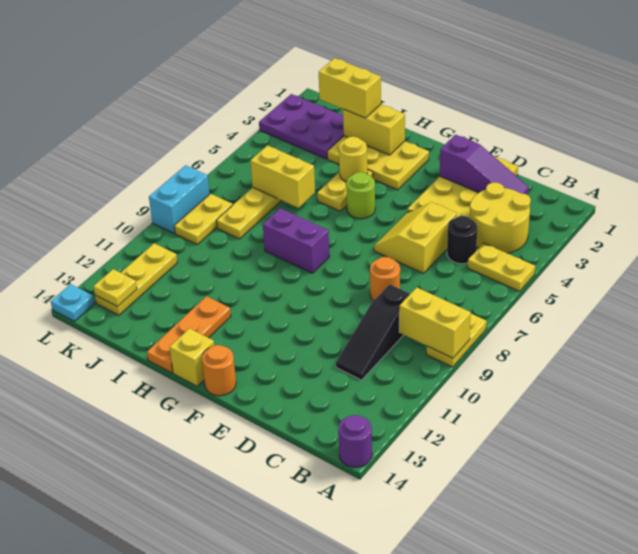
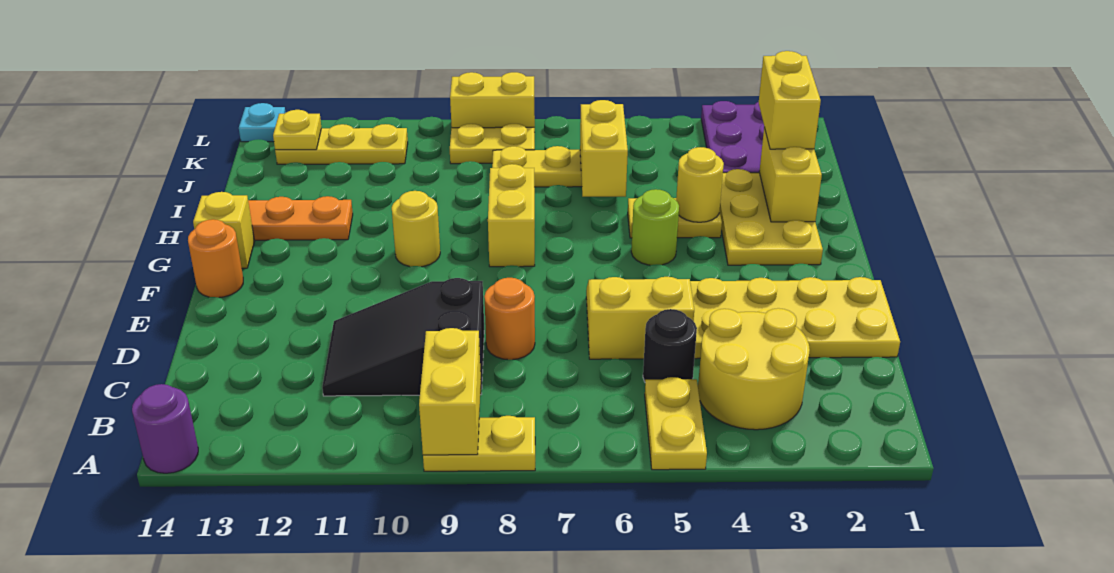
purple slope C2:E2 level 2 top E -> none
black slope C9:C11 level 1 top 9 -> black slope C9:D11 level 1 top 9
purple brick G8:H8 level 1 -> yellow brick G8:H8 level 1
none -> yellow round brick G10 level 1
cyan brick L8:L9 level 1 -> yellow brick L8:L9 level 1

